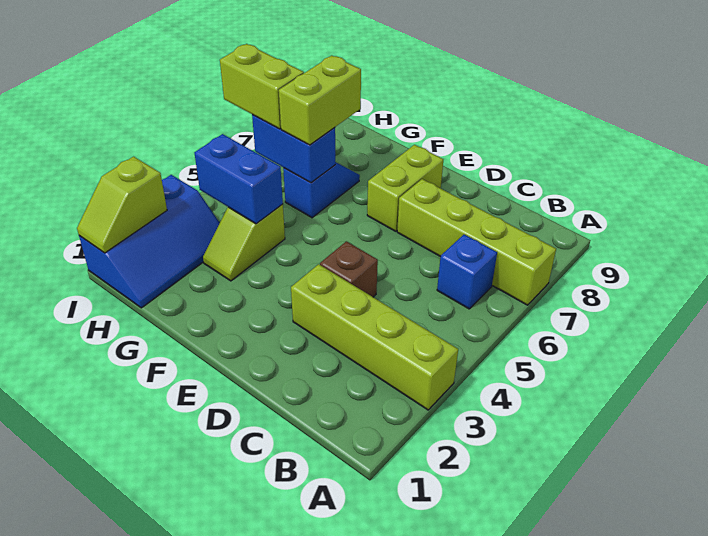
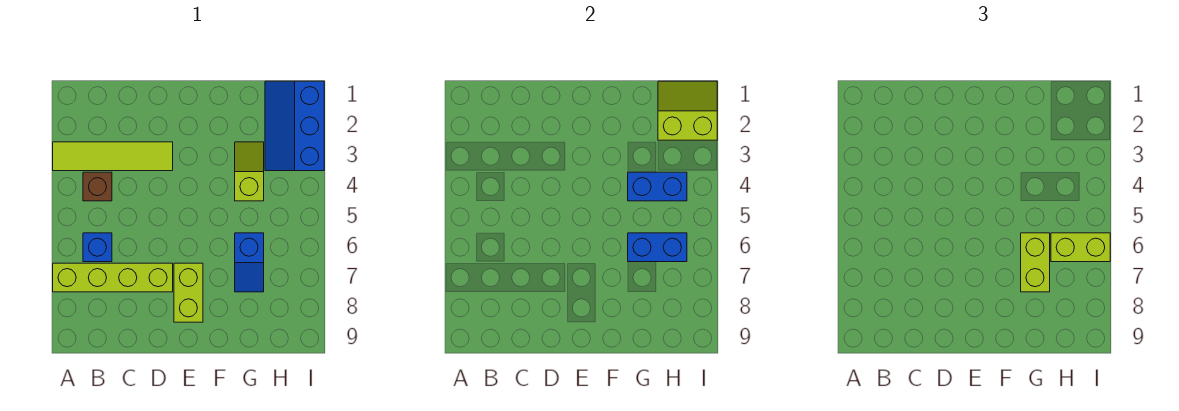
lime brick A3:D3 level 1 -> lime tile A3:D3 level 1
brown brick D4 level 1 -> brown brick B4 level 1
lime slope I1:I2 level 2 top 2 -> lime slope H1:I2 level 2 top 2

